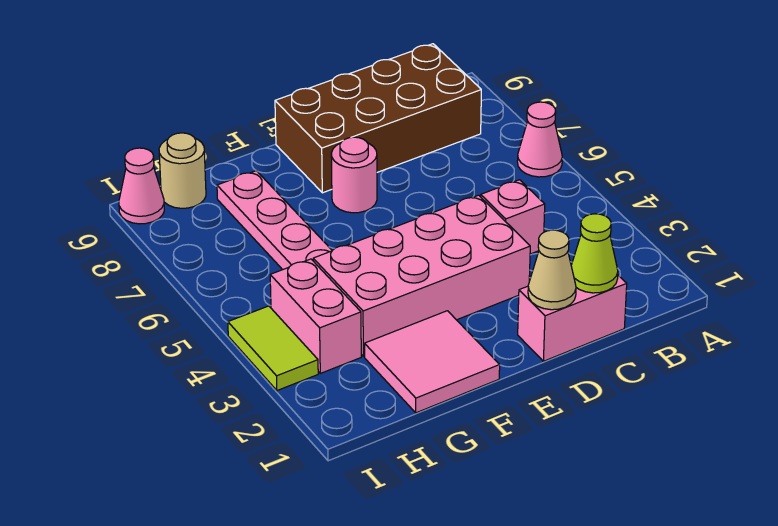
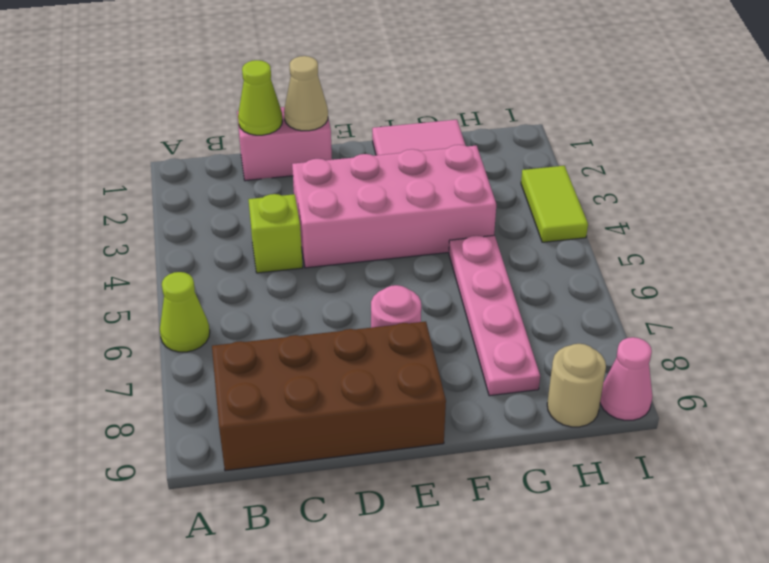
pink cone A6 level 1 -> lime cone A6 level 1
pink brick C4 level 1 -> lime brick C4 level 1
pink brick H3:H4 level 1 -> none

